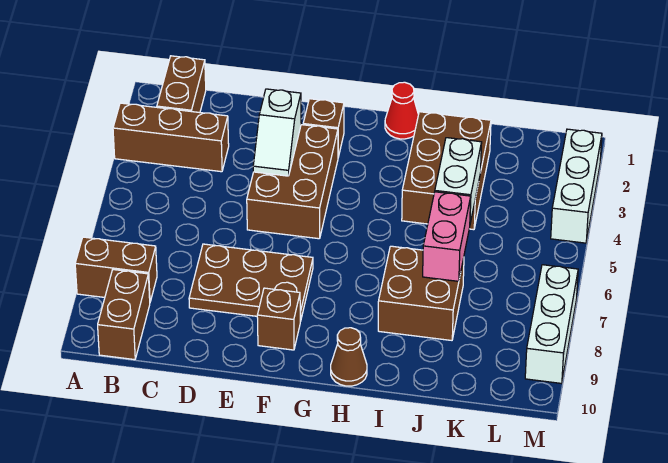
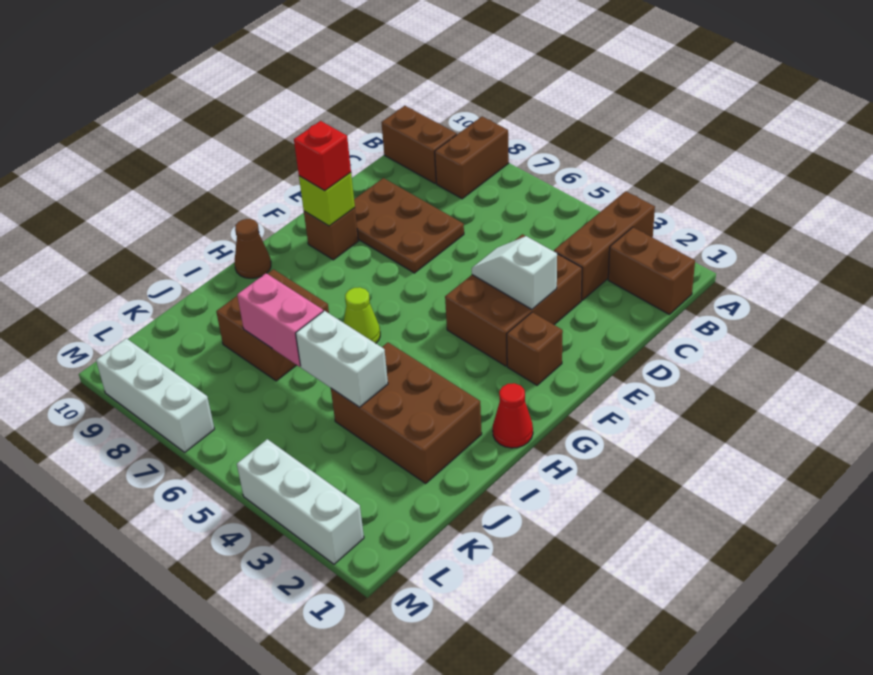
brown plate D7:F8 level 1 -> brown plate D7:E9 level 1
brown brick E3:F5 level 1 -> brown brick D3:F4 level 1
none -> lime brick F9 level 2
none -> red brick F9 level 3
none -> lime cone H6 level 1

